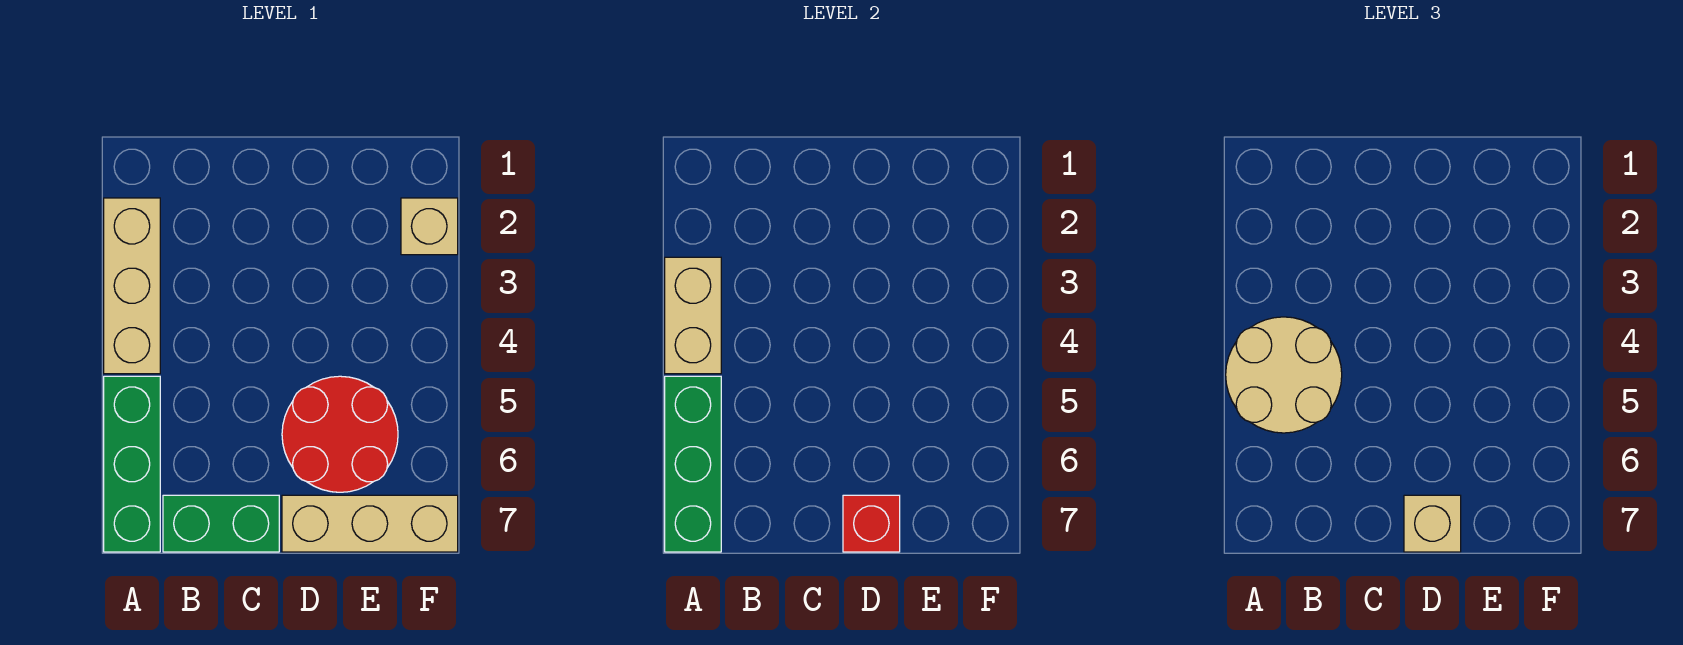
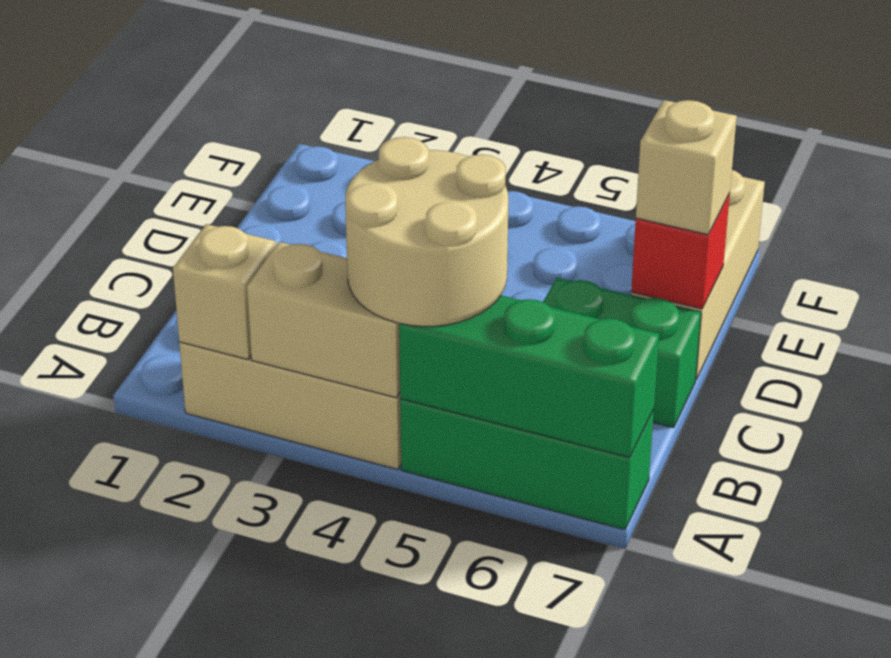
green brick B7:C7 level 1 -> green brick C6:C7 level 1
red round brick D5:E6 level 1 -> none
tan brick F2 level 1 -> tan brick A2 level 2

